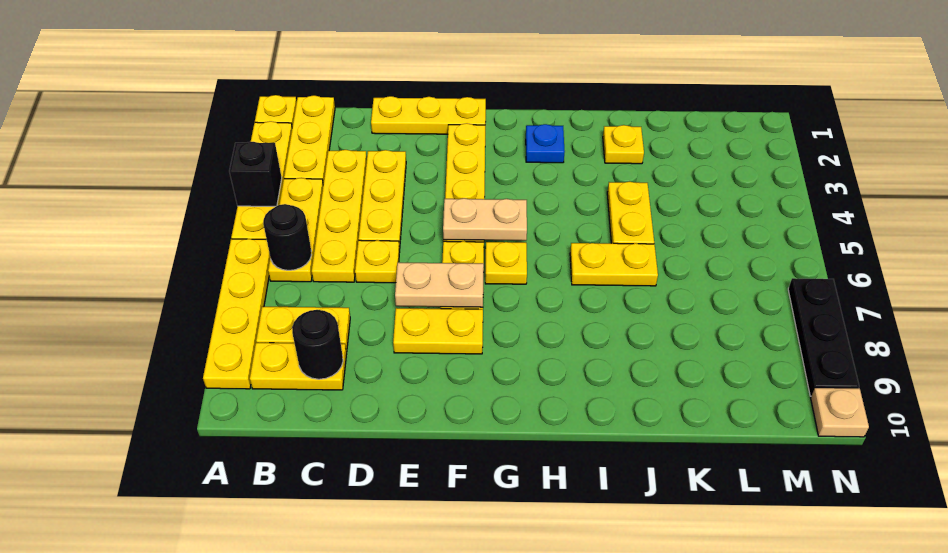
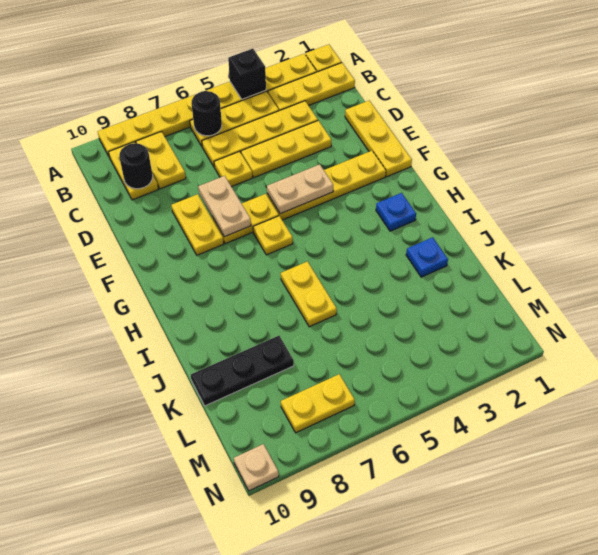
tan plate F5:G5 level 2 -> tan plate F4:F5 level 2
yellow plate J2 level 1 -> blue plate J2 level 1
yellow plate J4:J5 level 1 -> yellow plate M7:M8 level 1
black plate N7:N9 level 1 -> black plate K8:K10 level 1

